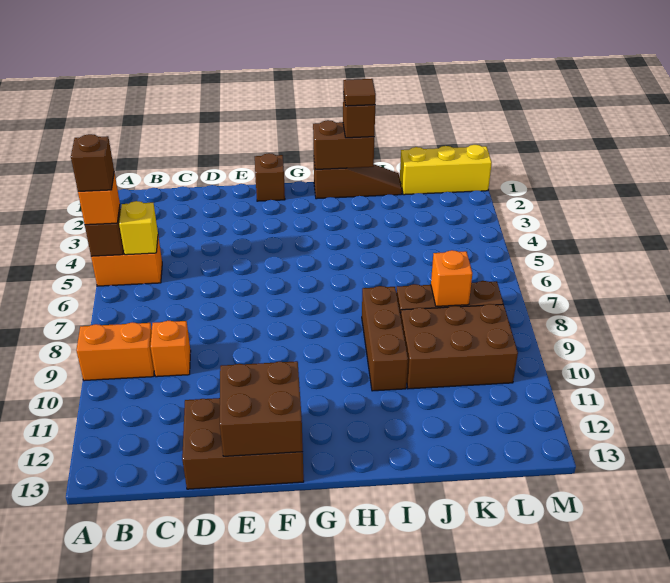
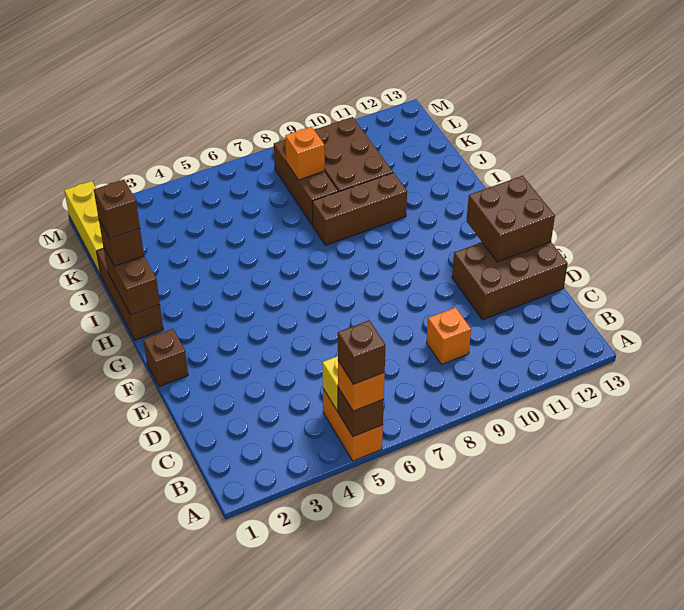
orange brick A9:B9 level 1 -> none
brown brick D12:F13 level 1 -> brown brick D11:E13 level 1
brown slope H1:J1 level 1 top H -> brown brick H1:J1 level 1
brown tile I1 level 4 -> brown brick I1 level 4

